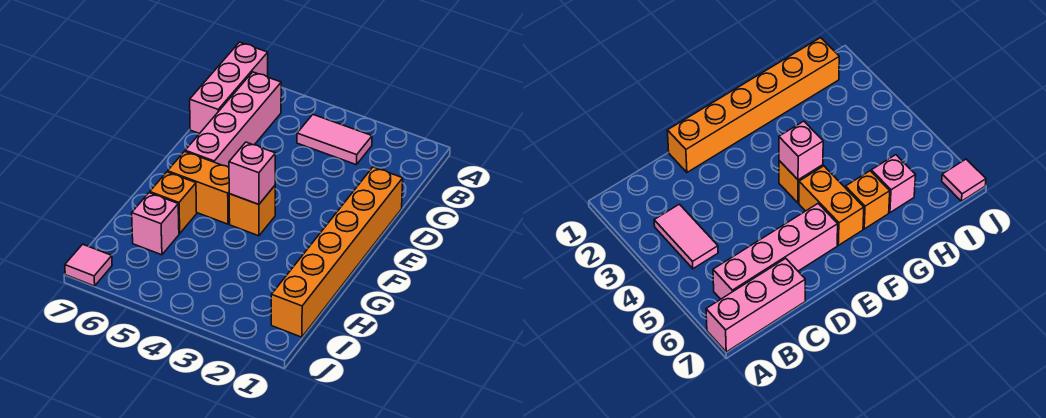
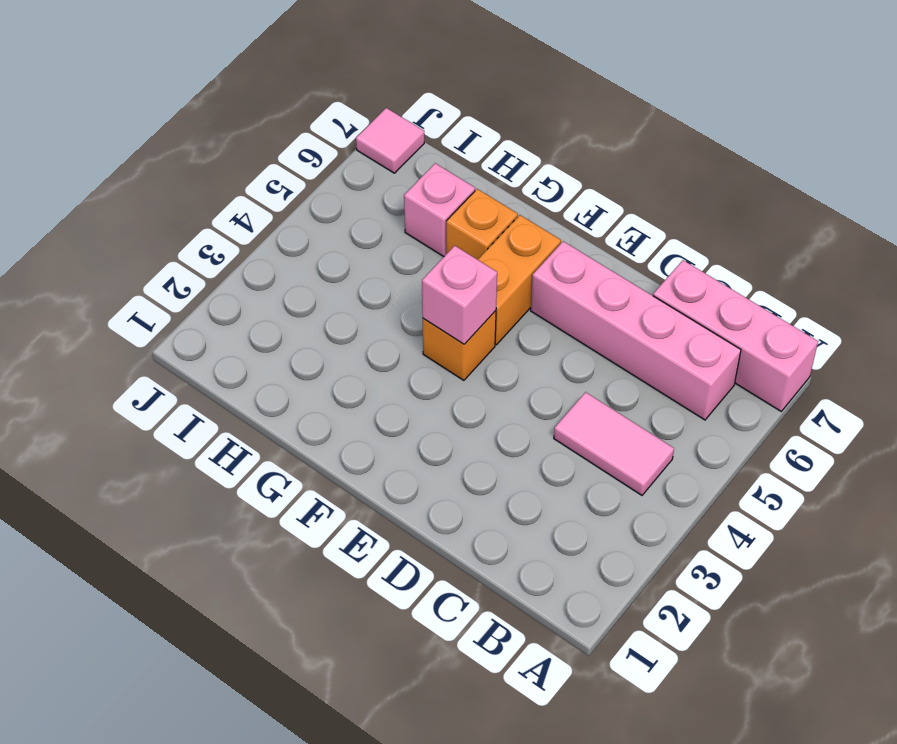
pink tile B3:B4 level 1 -> pink tile B4:C4 level 1
orange brick D1:I1 level 1 -> none

